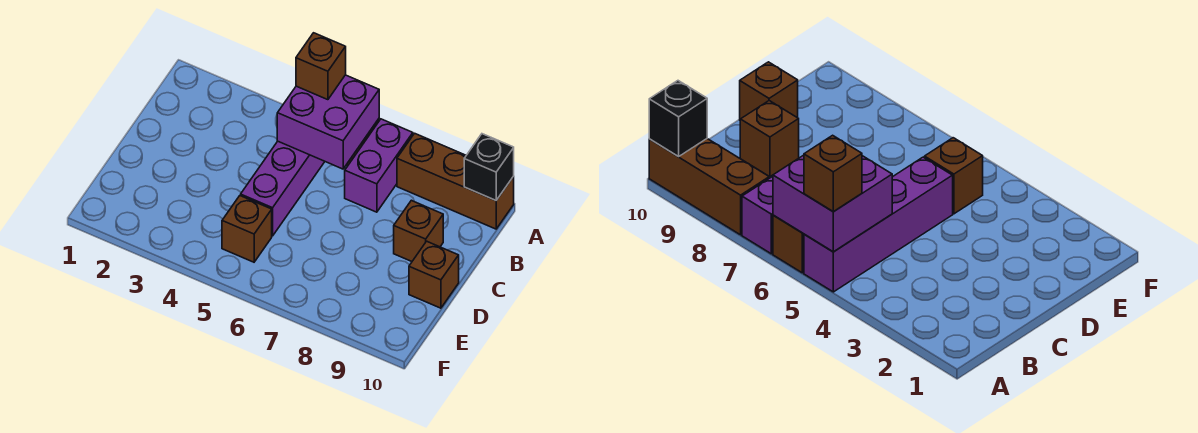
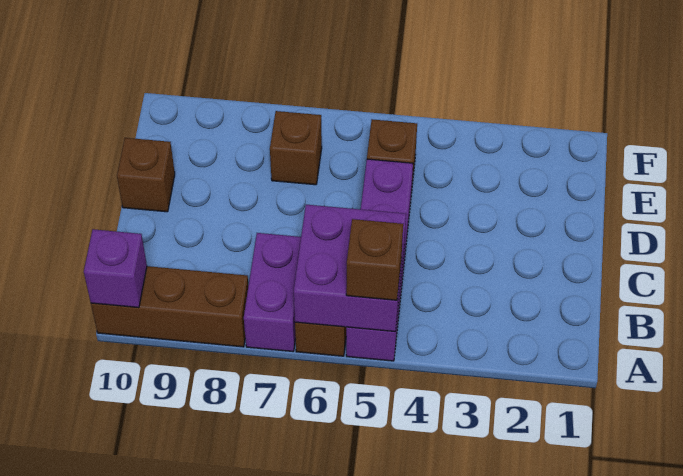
black brick A10 level 2 -> purple brick A10 level 2
brown brick C9 level 1 -> brown brick E7 level 1

